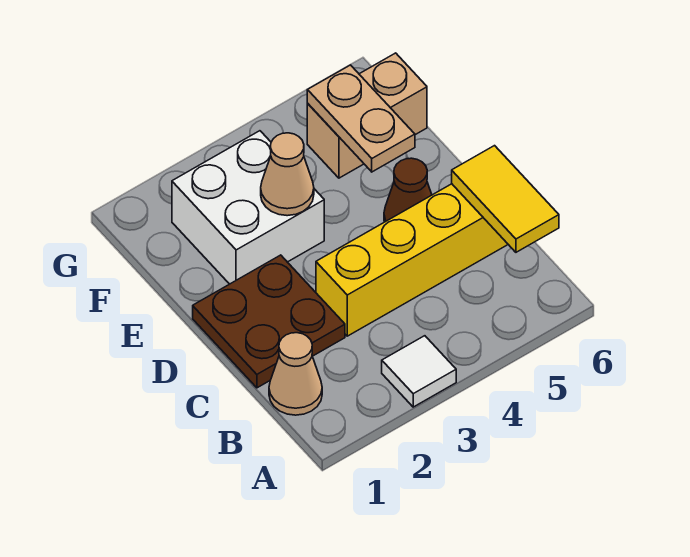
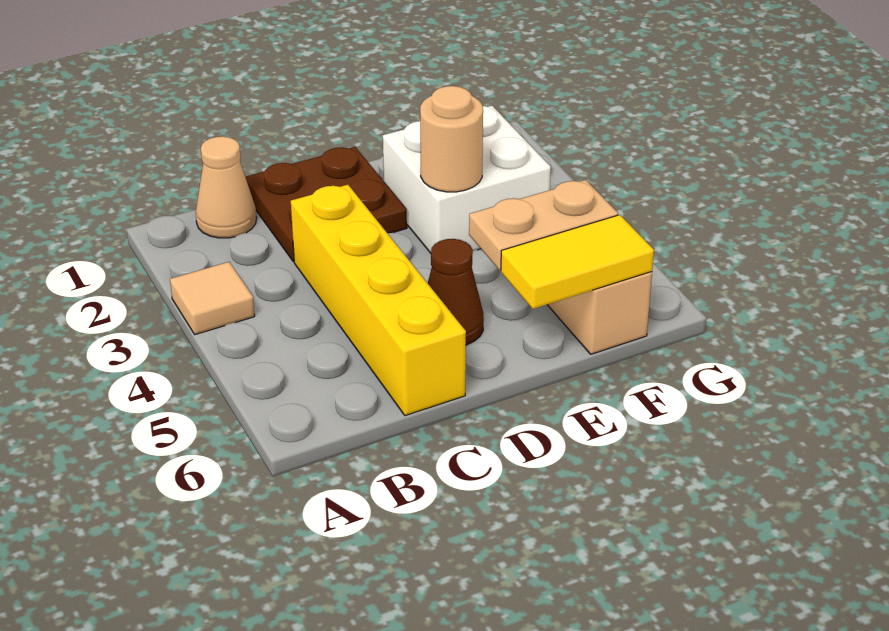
white tile A3 level 1 -> tan tile A3 level 1
yellow tile B6:C6 level 2 -> yellow tile E6:F6 level 2
tan cone E3 level 2 -> tan round brick E3 level 2

